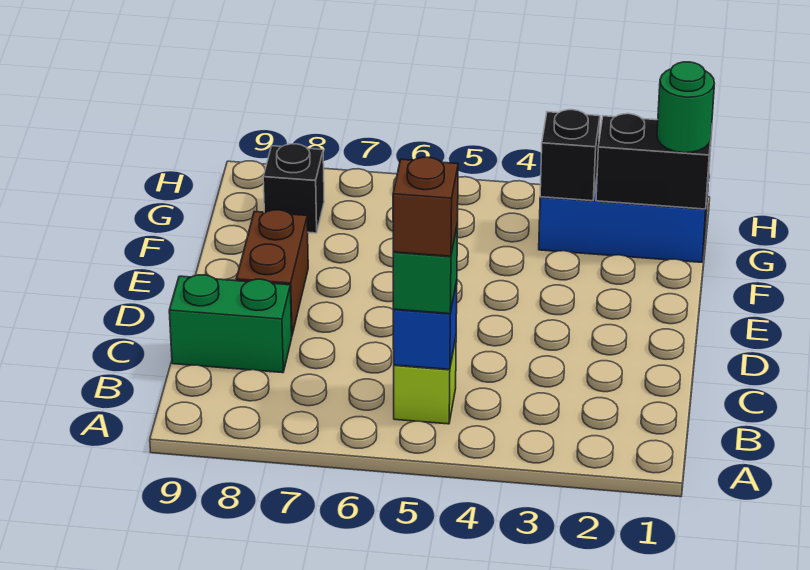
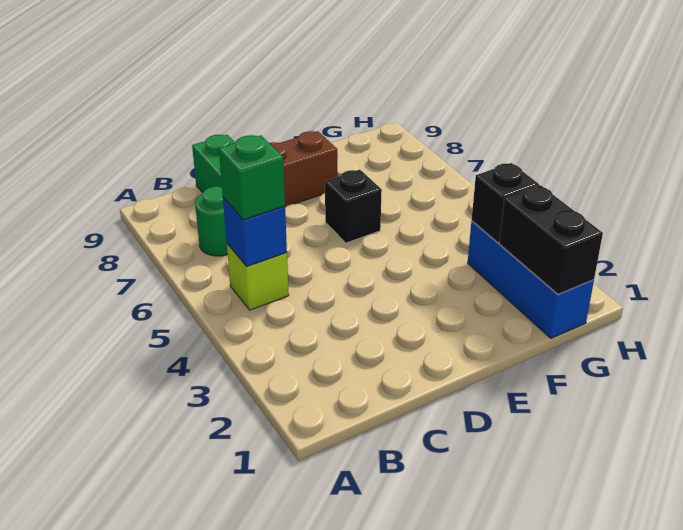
brown brick B5 level 4 -> none
green round brick G1 level 3 -> green round brick B7 level 1
black brick G8 level 1 -> black brick E6 level 1

